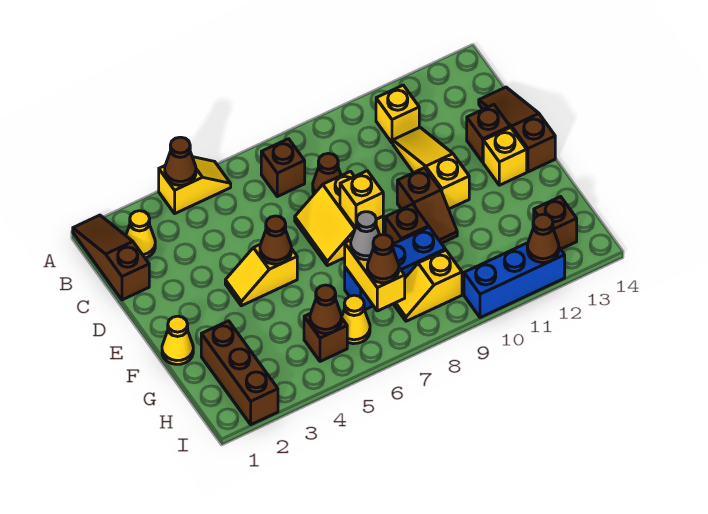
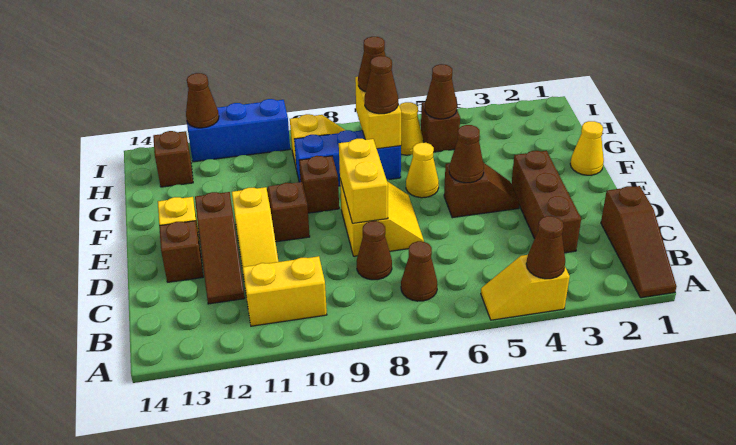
yellow cone B2 level 1 -> yellow cone F6 level 1
brown brick B7 level 1 -> brown cone B7 level 1
yellow brick B11 level 1 -> yellow brick B10:B11 level 1
brown slope C14:E14 level 1 top E -> brown slope C12:E12 level 1 top E
yellow slope E4:E5 level 1 top 5 -> brown slope E4:E5 level 1 top 5
yellow brick E8 level 2 -> yellow brick D8:E8 level 2
brown brick G2:I2 level 1 -> brown brick C3:E3 level 1
grey cone G7 level 3 -> brown cone G7 level 3

